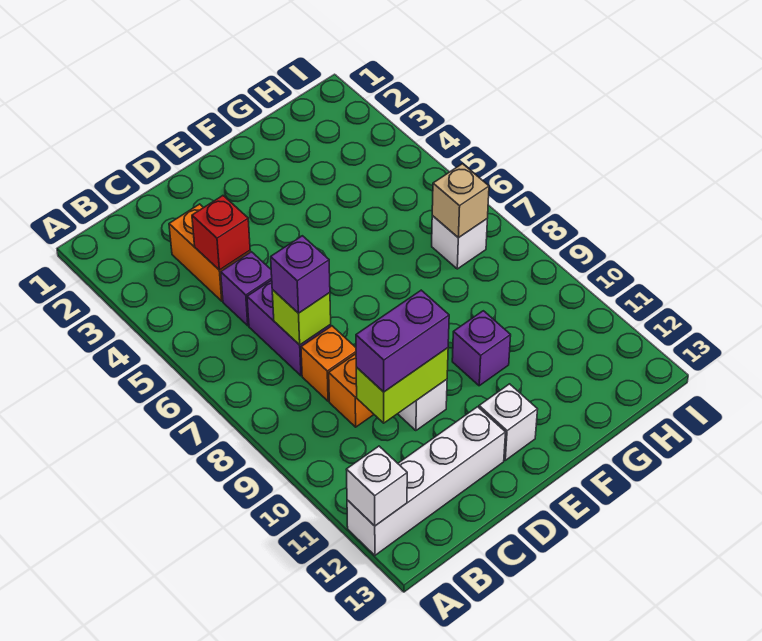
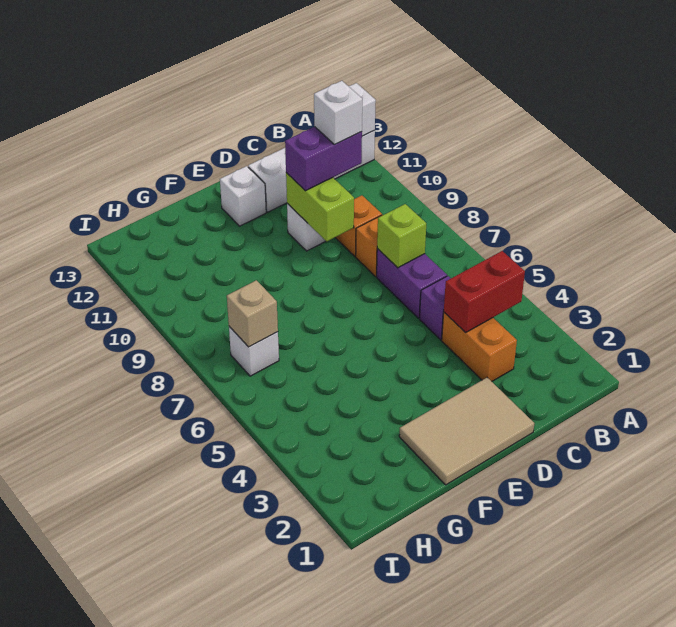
red brick C4 level 2 -> red brick B4:C4 level 2
purple brick C7 level 3 -> none
lime brick C10:D10 level 2 -> lime brick D9:D10 level 2
none -> white brick C10 level 4
none -> tan tile D1:F2 level 1
purple brick F10 level 1 -> none

